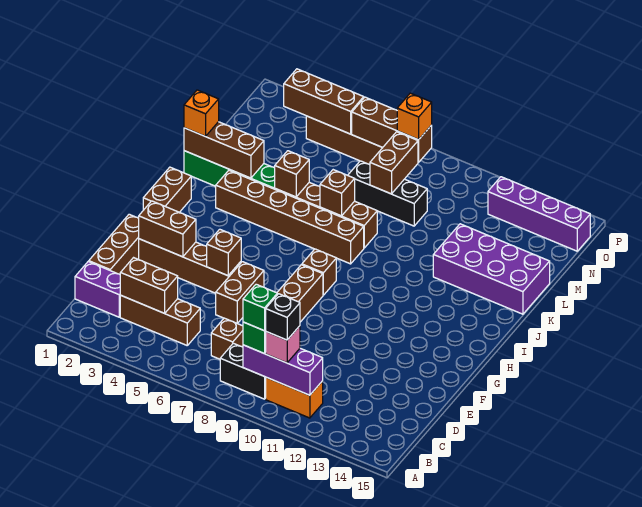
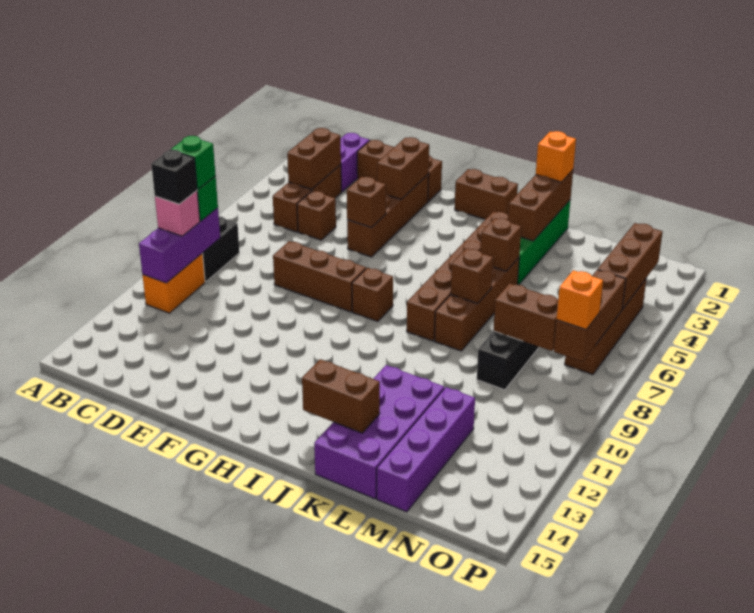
brown brick C7 level 1 -> brown brick D5 level 1
brown brick E6:F6 level 1 -> brown brick J14:K14 level 2
purple brick O12:O15 level 1 -> purple brick M12:M15 level 1

